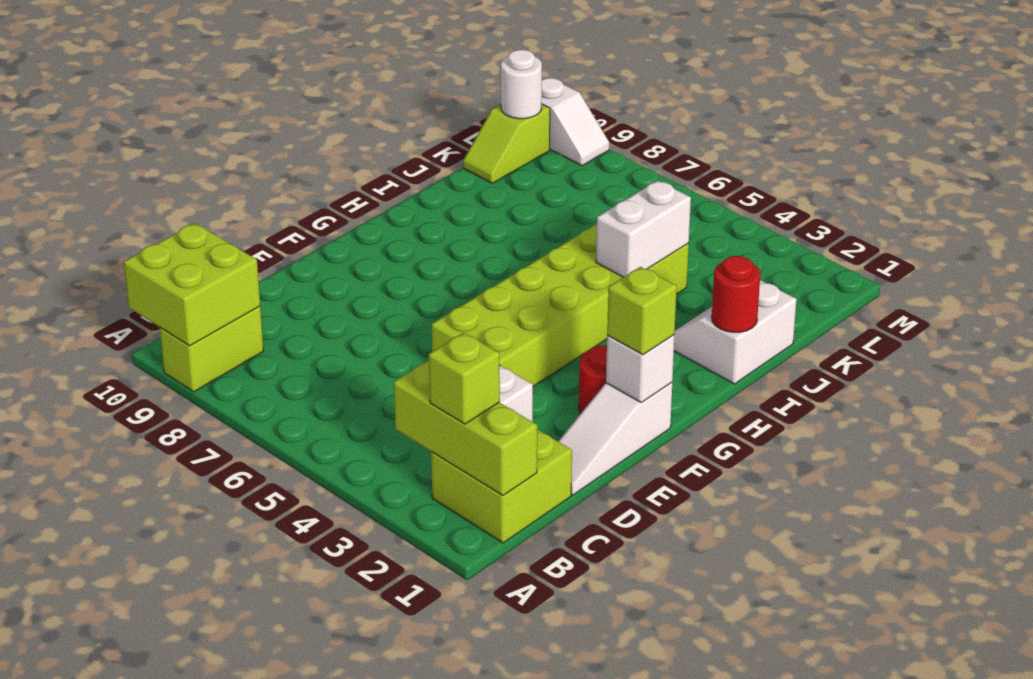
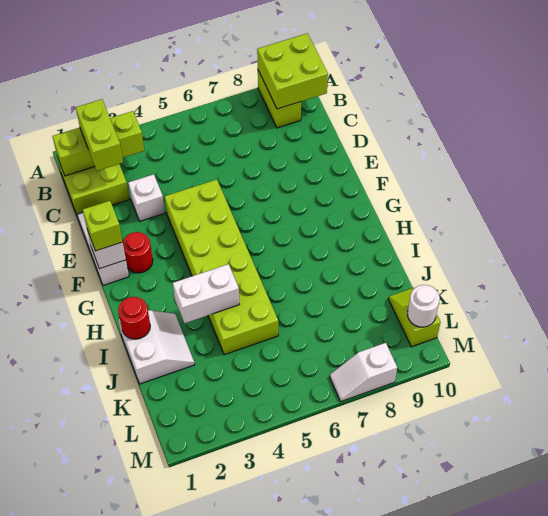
lime brick B2 level 3 -> lime brick B2:C2 level 3
white brick I4:J4 level 2 -> white brick I3:I4 level 2
white slope M9:M10 level 1 top 10 -> white slope M7:M8 level 1 top 8

